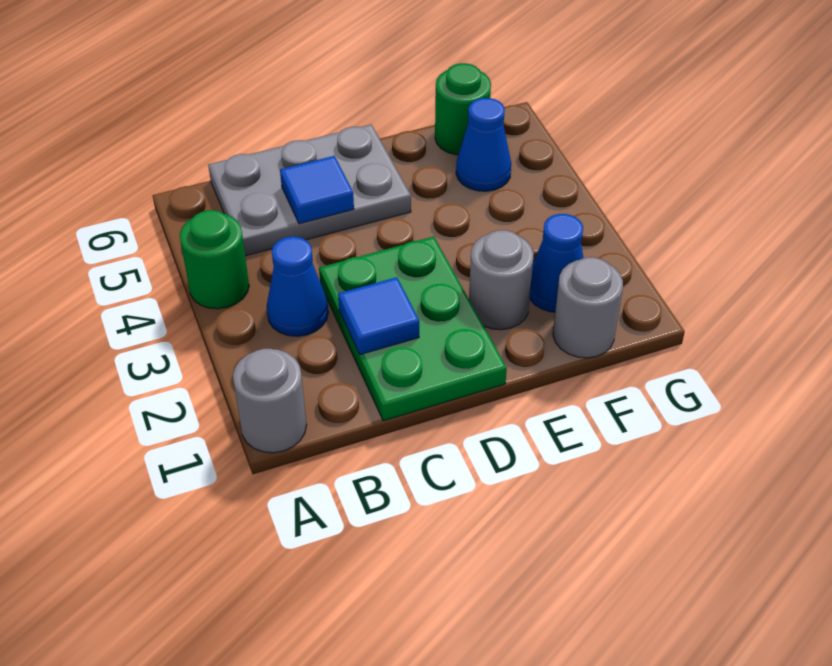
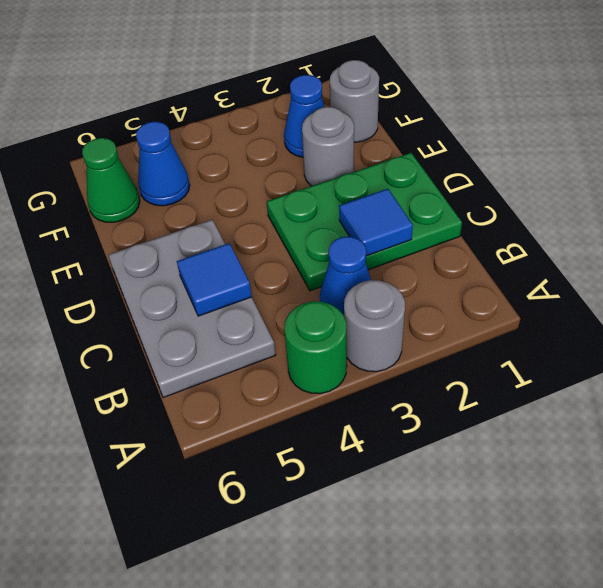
grey round brick A1 level 1 -> grey round brick A3 level 1
green round brick F6 level 1 -> green cone F6 level 1

